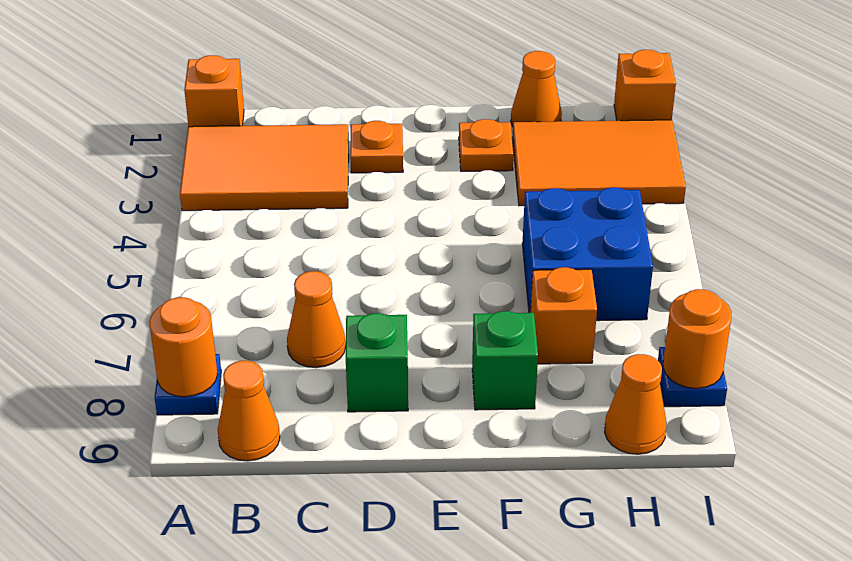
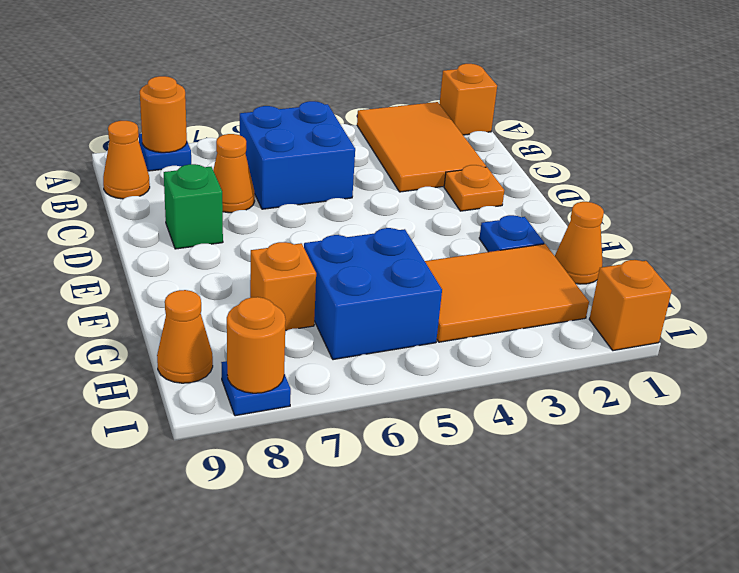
none -> blue brick B5:C6 level 1
orange plate F2 level 1 -> blue plate F2 level 1
green brick F8 level 1 -> none
orange tile G2:I3 level 1 -> orange tile G2:H4 level 1

